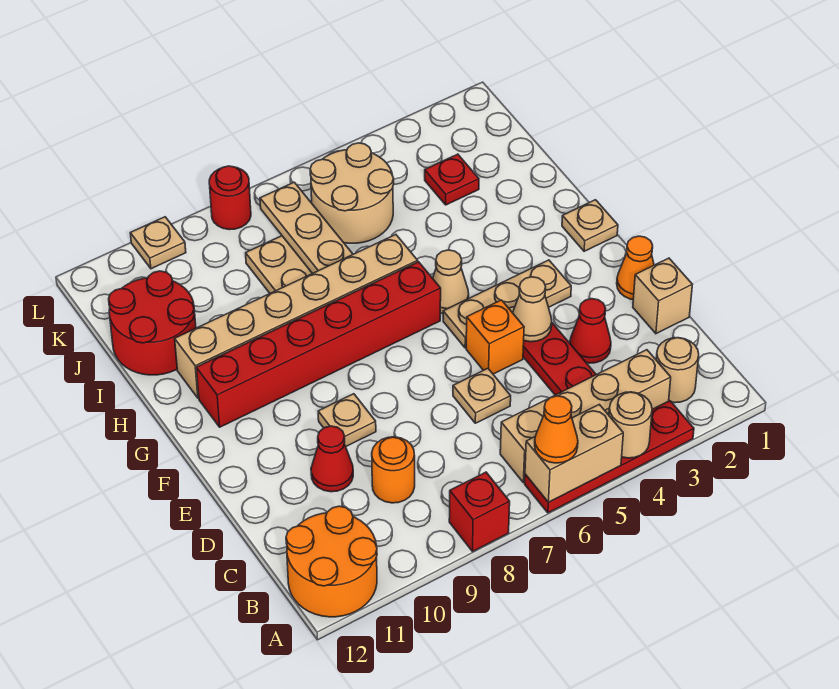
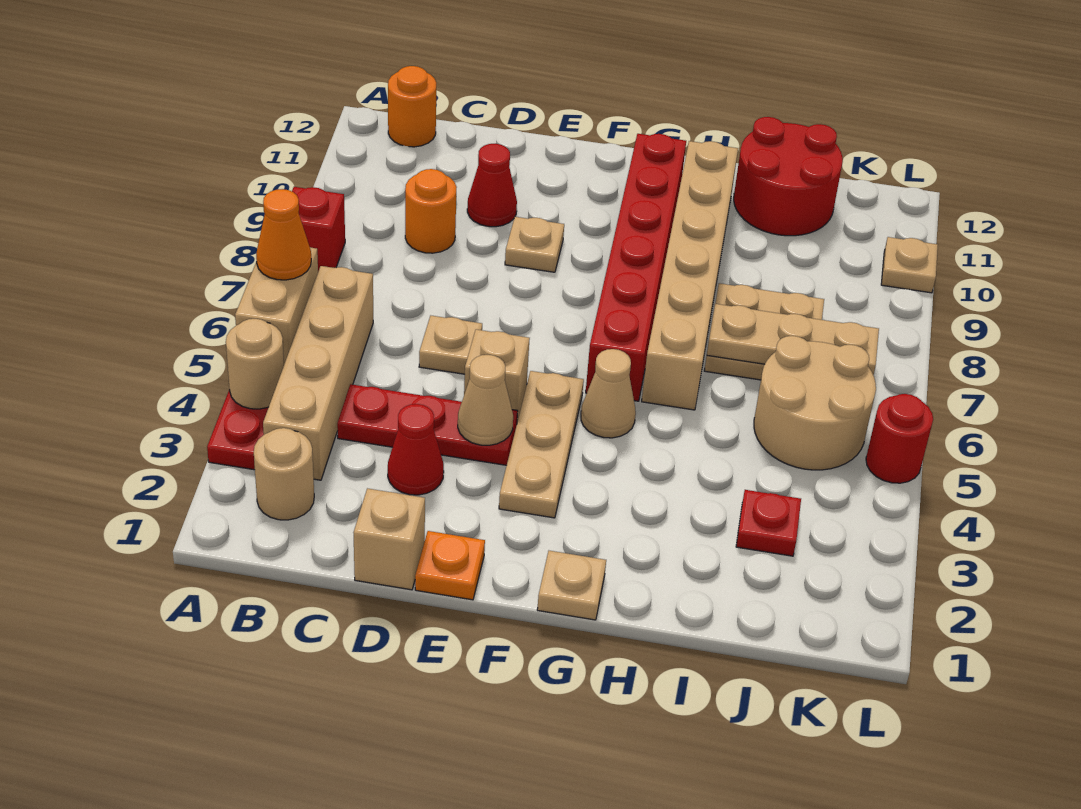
orange round brick A11:B12 level 1 -> orange round brick B12 level 1
orange cone E1 level 1 -> orange plate E1 level 1
orange brick E5 level 1 -> tan brick E5 level 1
red round brick L8 level 1 -> red round brick L5 level 1

